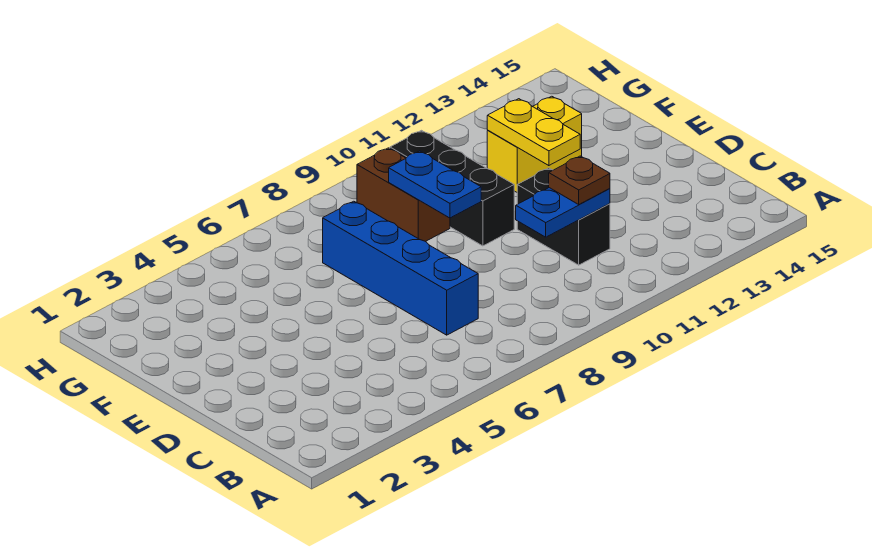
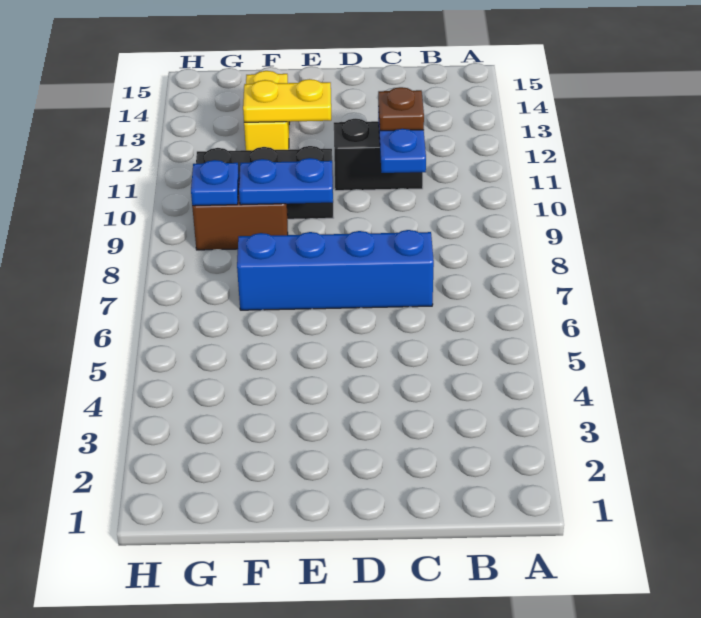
none -> blue plate G9 level 2

